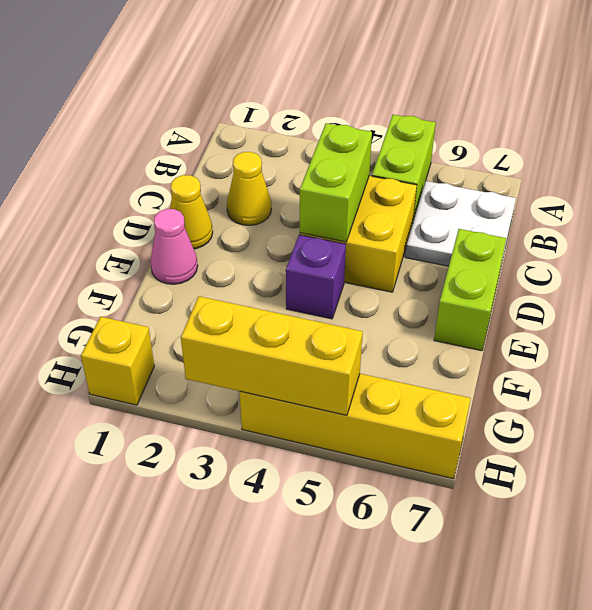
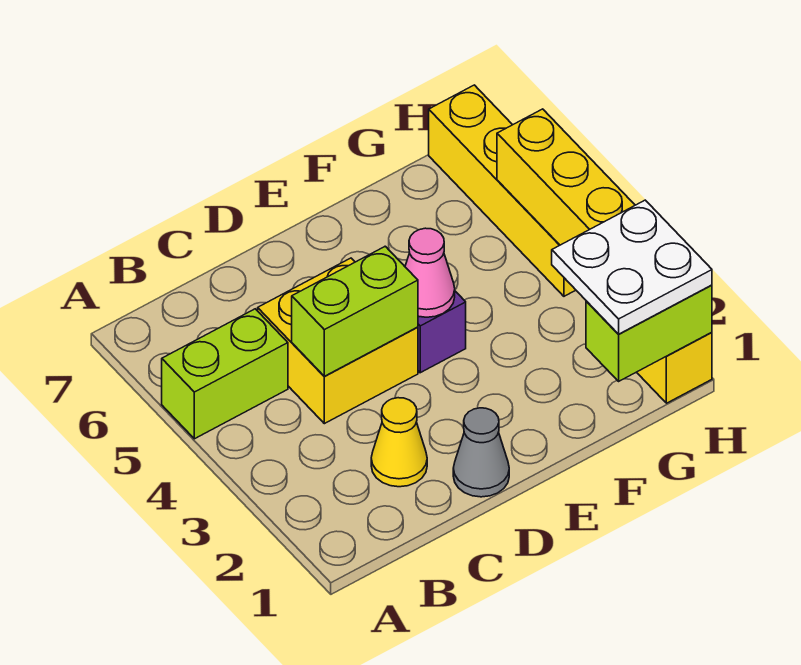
white plate B6:C7 level 1 -> white plate G1:H2 level 3
yellow cone D1 level 1 -> grey cone D1 level 1
lime brick D7:E7 level 1 -> lime brick G1:H1 level 2
pink cone E1 level 1 -> pink cone E4 level 2

